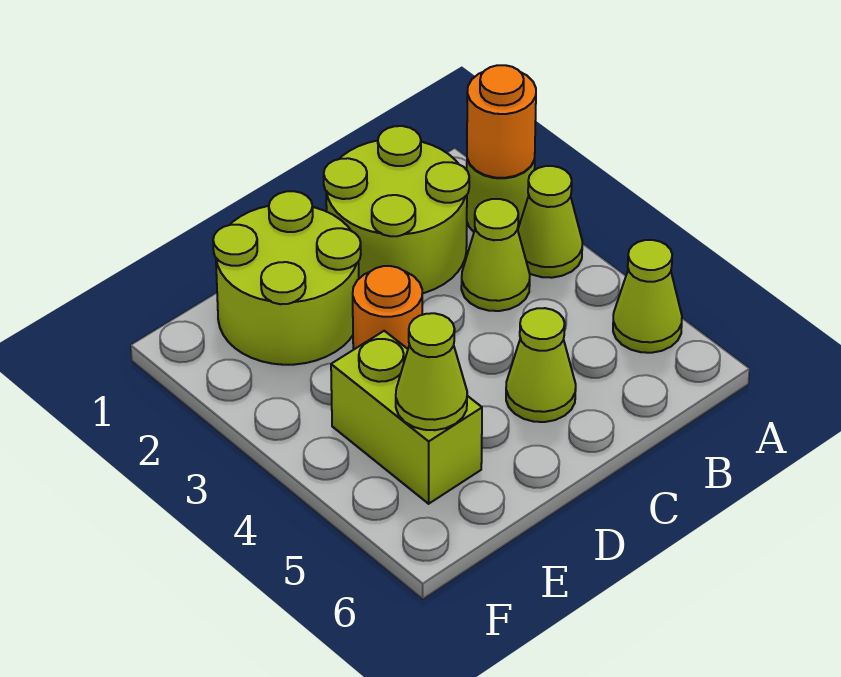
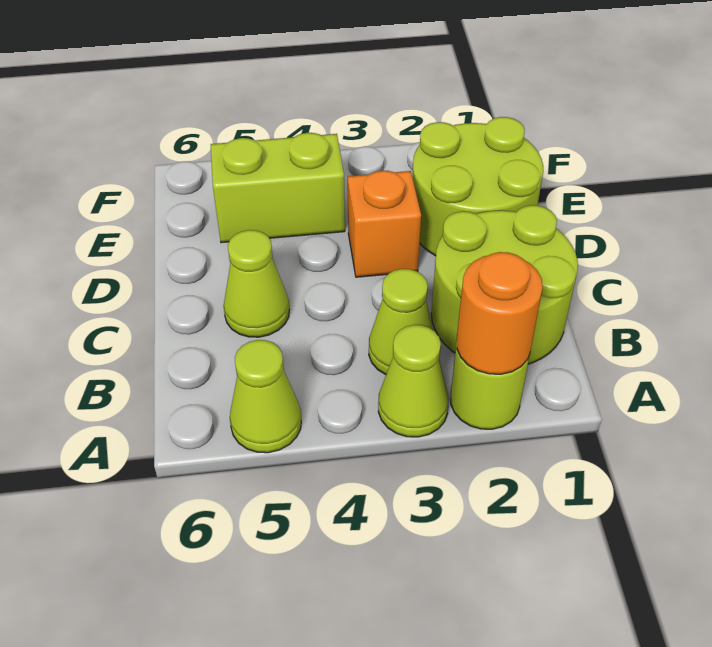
orange round brick D3 level 1 -> orange brick D3 level 1
lime cone E5 level 2 -> none

